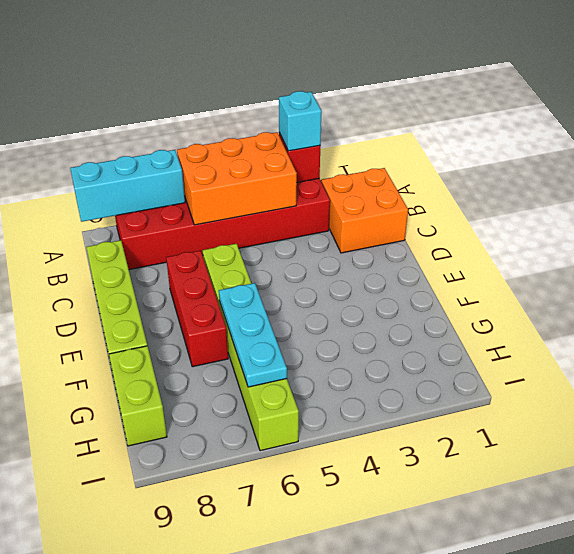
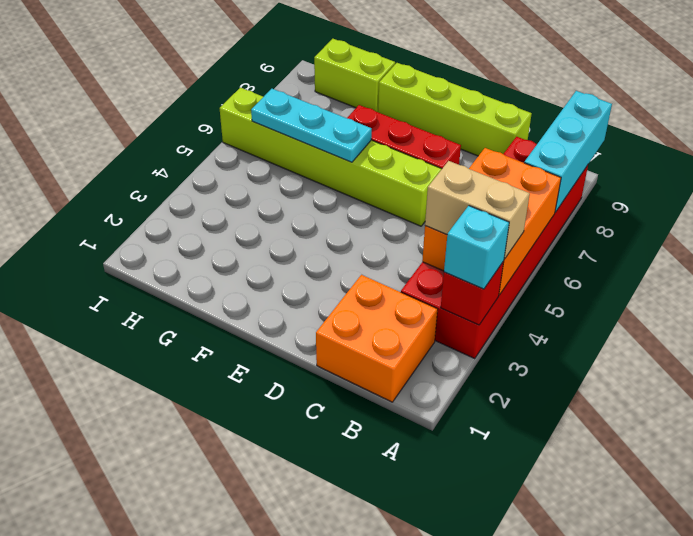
none -> tan brick A4:B4 level 3

